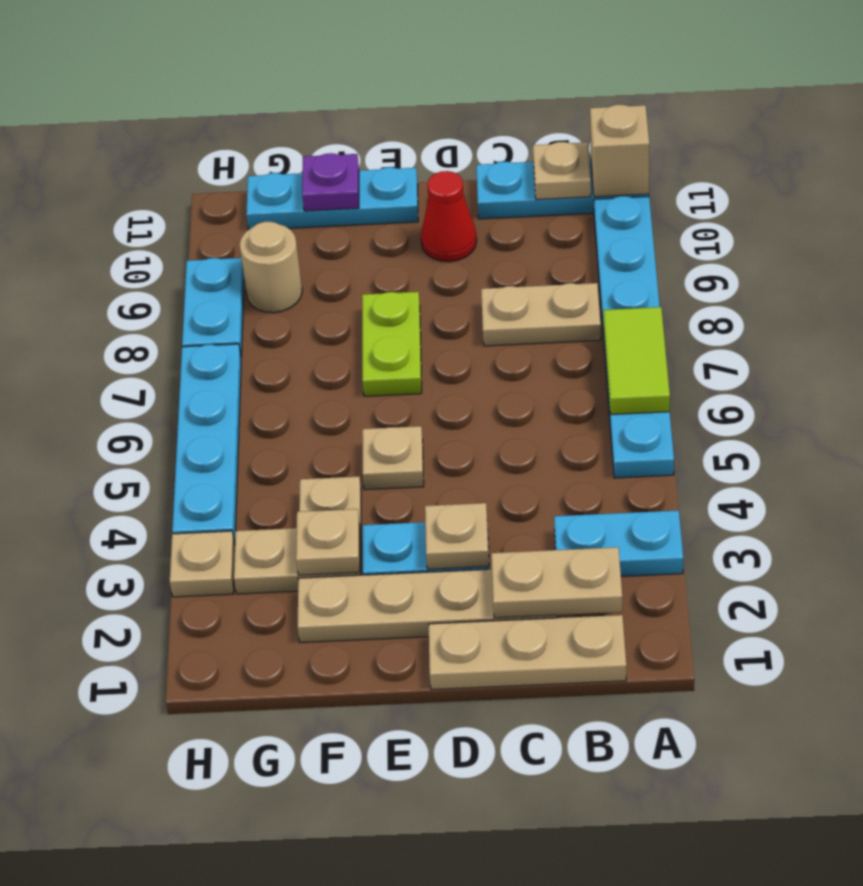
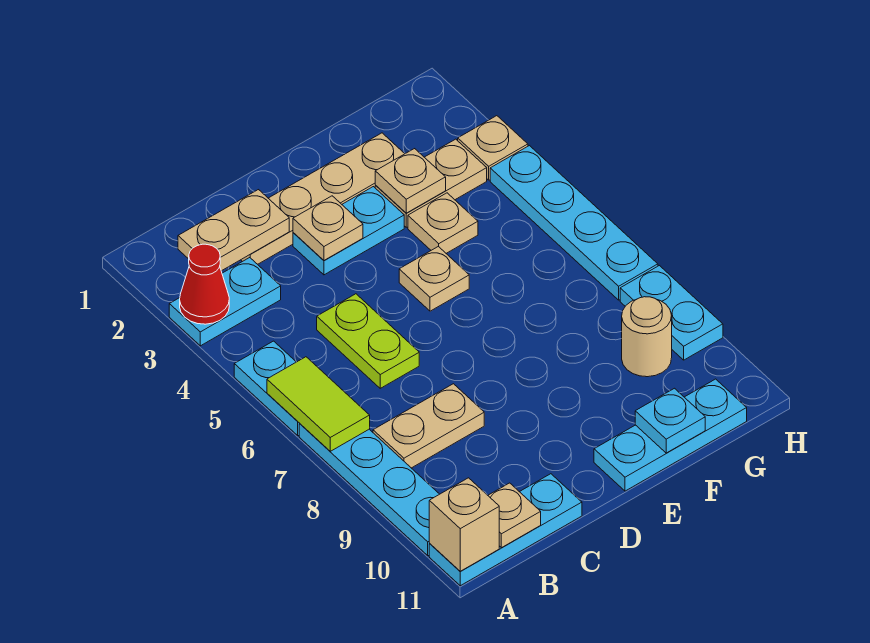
tan plate B1:D1 level 1 -> none
red cone D10 level 1 -> red cone A3 level 2
lime plate E7:E8 level 1 -> lime plate C5:C6 level 1
purple plate F11 level 2 -> cyan plate F11 level 2

